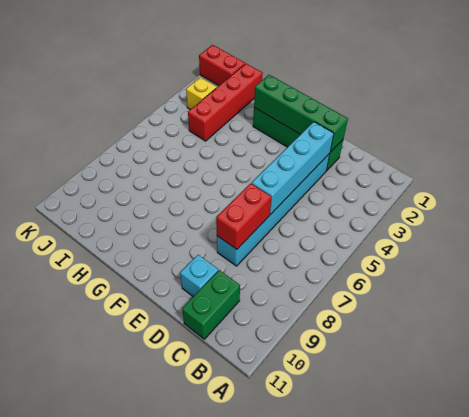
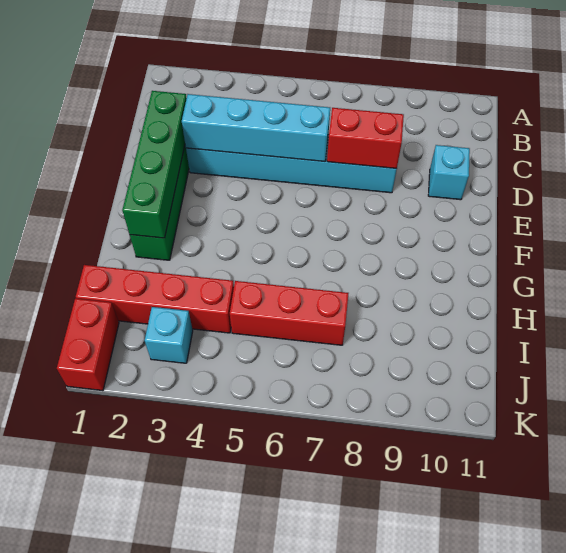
green brick C10:C11 level 1 -> none
none -> red brick I5:I7 level 1
yellow brick J3 level 1 -> cyan brick J3 level 1

